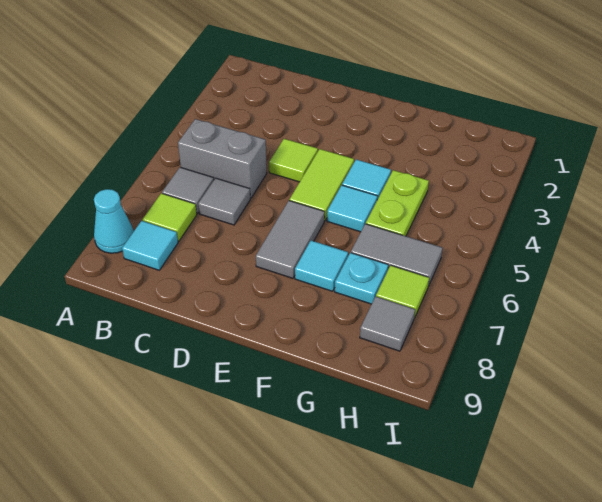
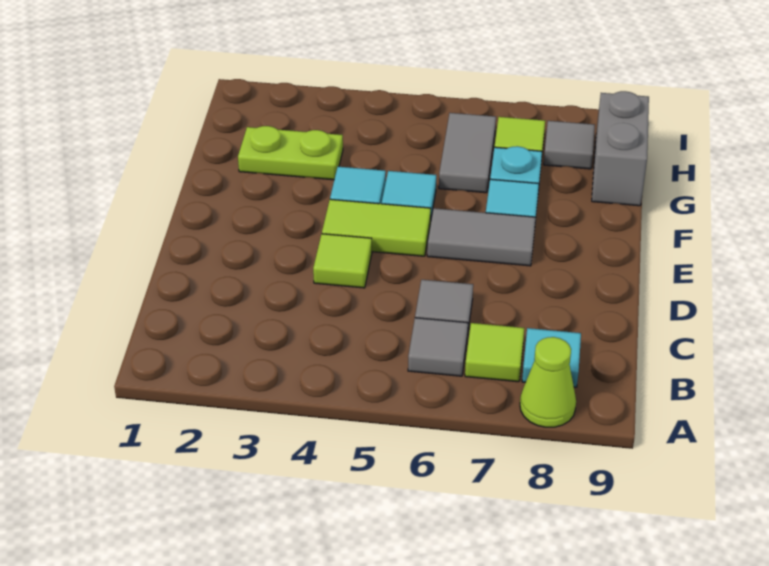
cyan cone A8 level 1 -> lime cone A8 level 1
grey brick B5:C5 level 1 -> grey brick G9:H9 level 1
lime plate G4:G5 level 1 -> lime plate G2:G3 level 1

